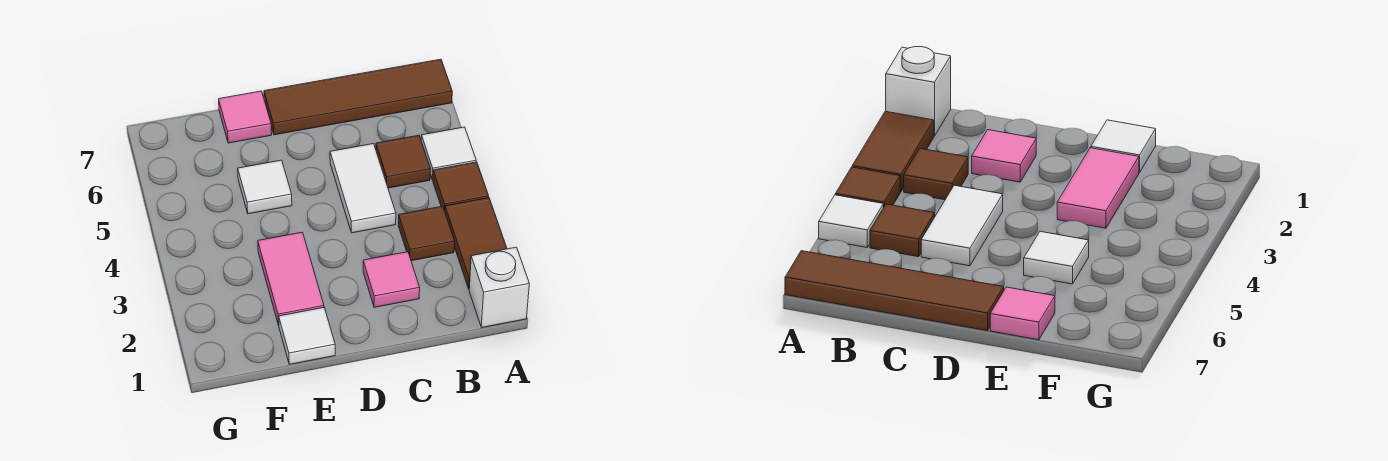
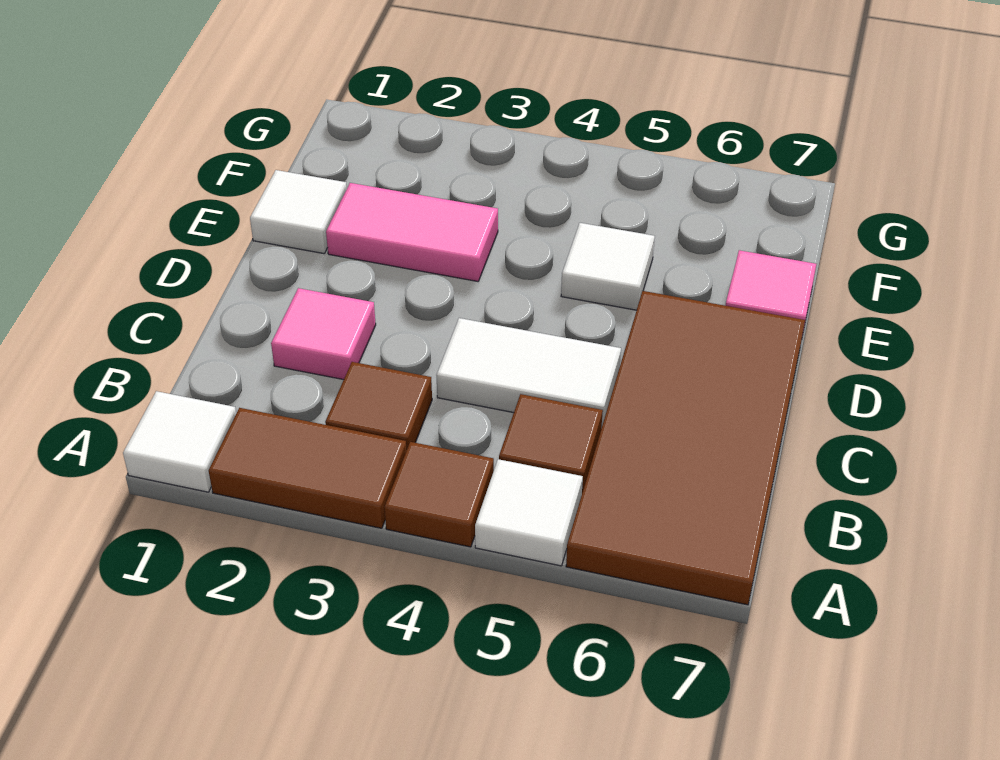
white brick A1 level 1 -> white tile A1 level 1
brown tile A7:D7 level 1 -> brown tile A6:D7 level 1

